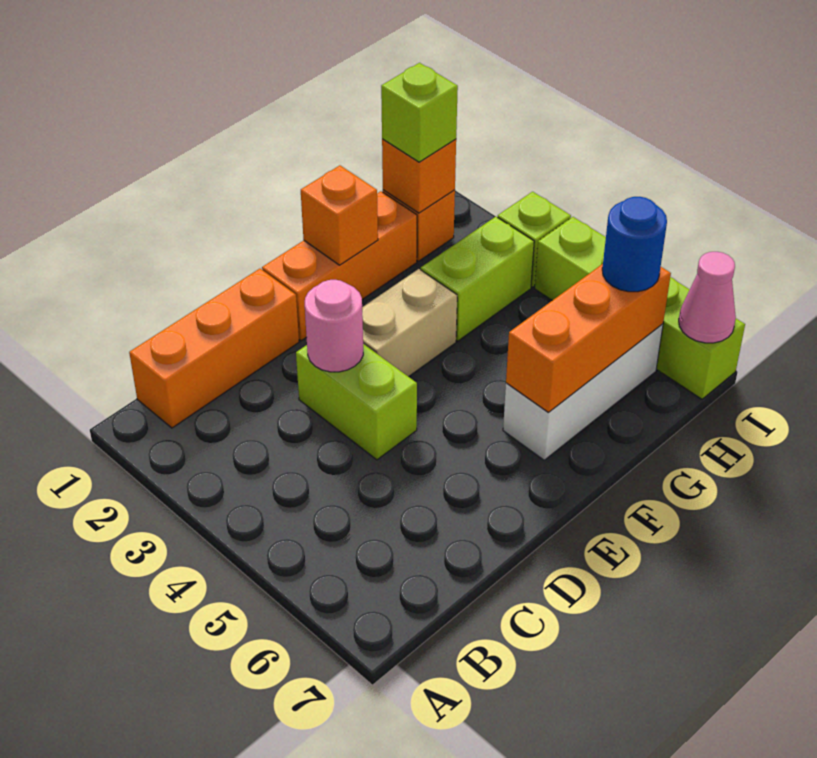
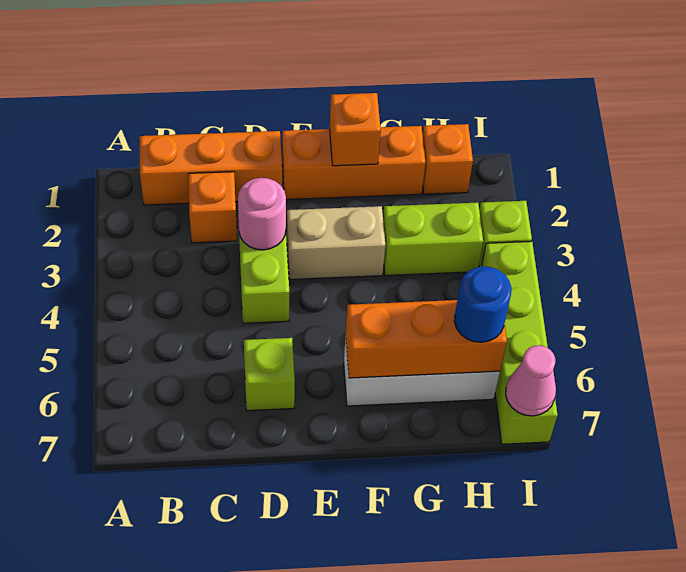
orange brick H1 level 2 -> orange brick C2 level 1
lime brick H1 level 3 -> lime brick D6 level 1

